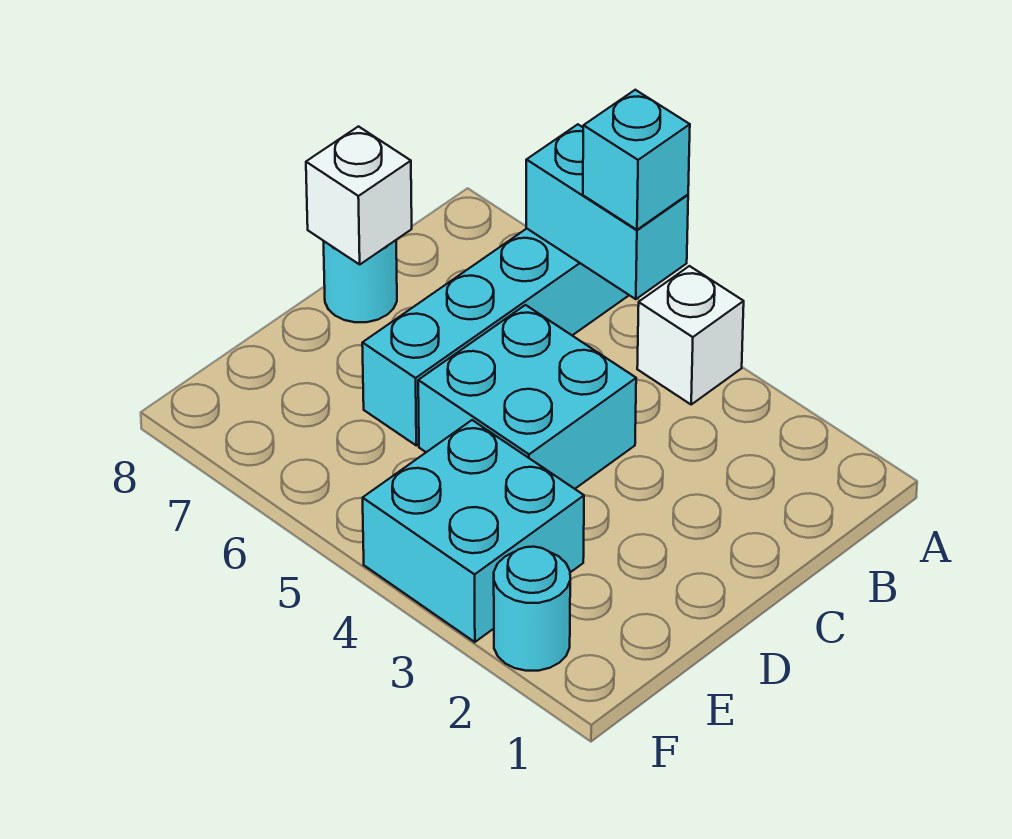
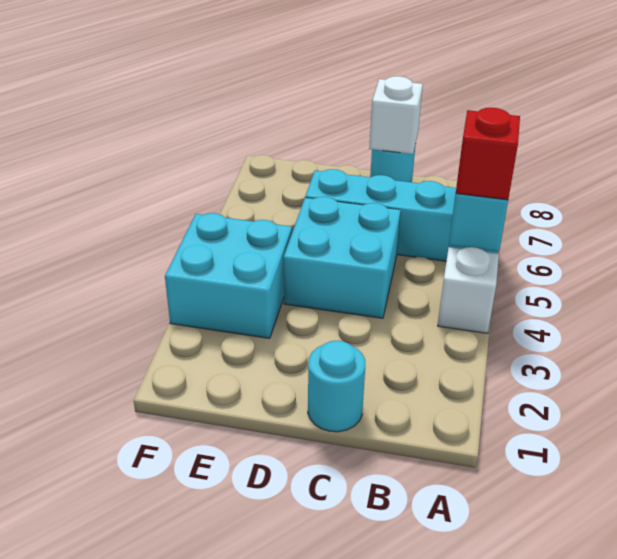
cyan brick A5 level 3 -> red brick A5 level 3
cyan round brick F2 level 1 -> cyan round brick C1 level 1

